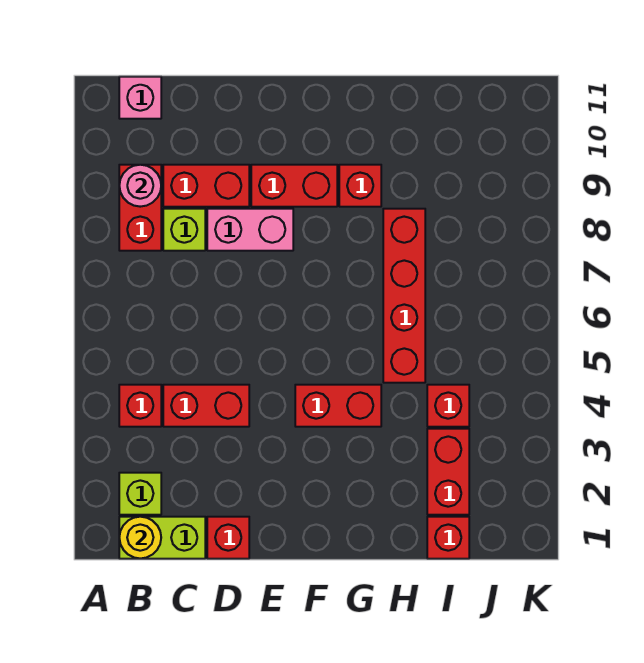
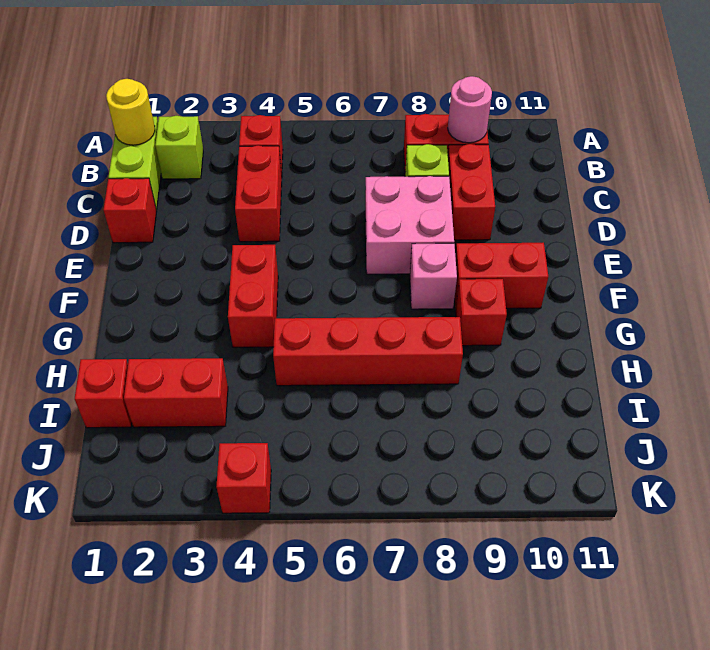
pink brick B11 level 1 -> pink brick F8 level 1
pink brick D8:E8 level 1 -> pink brick D7:E8 level 1
red brick E9:F9 level 1 -> red brick F9:F10 level 1
red brick I4 level 1 -> red brick K4 level 1

